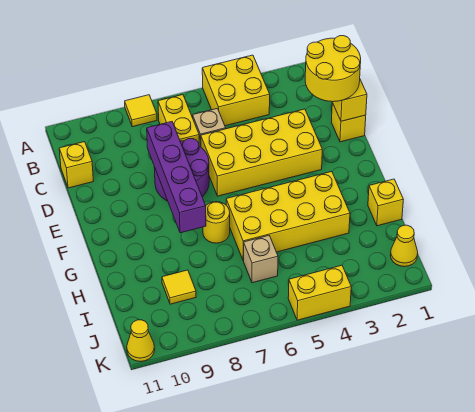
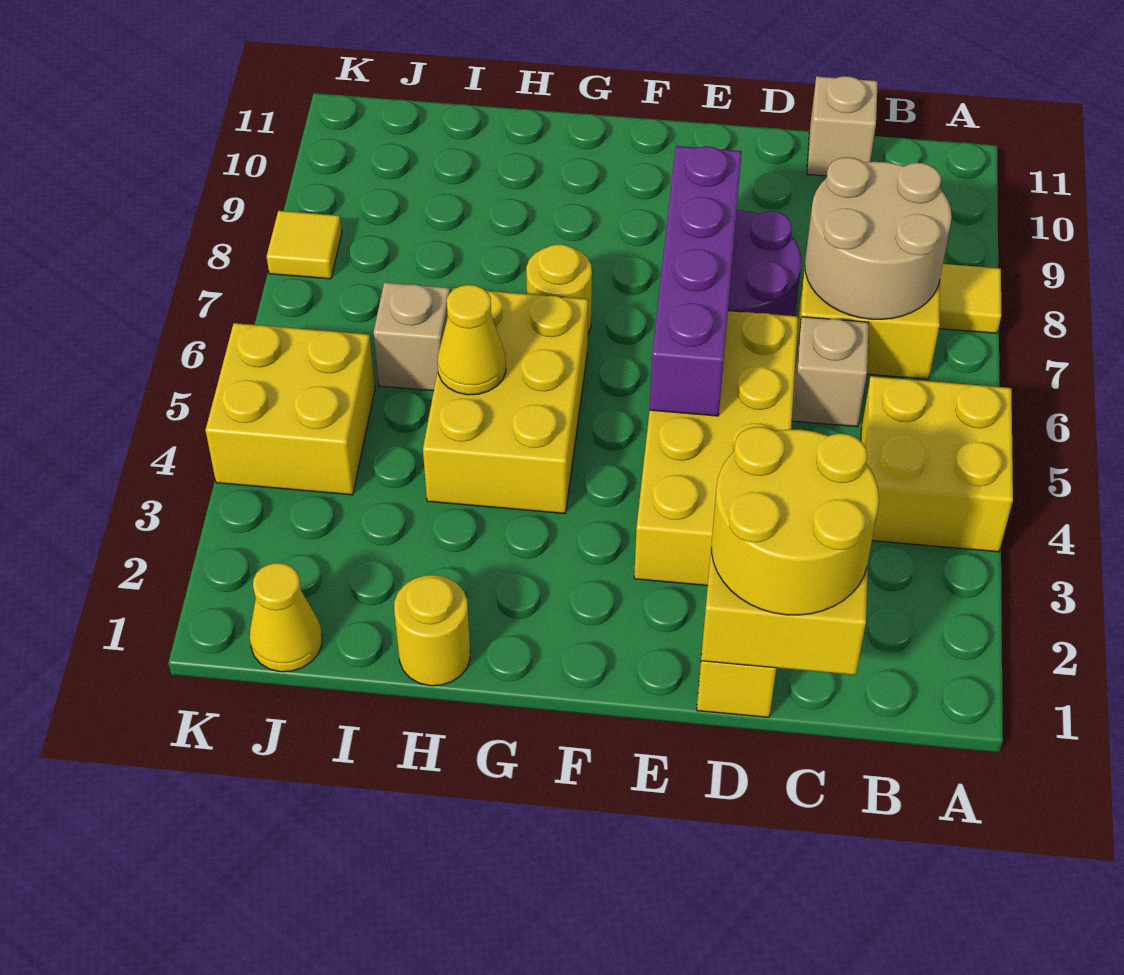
none -> tan round brick B7:C8 level 2
yellow brick C11 level 1 -> tan brick C11 level 1
purple brick D8:G8 level 2 -> purple brick E5:E8 level 2
yellow brick G3:H6 level 1 -> yellow brick G4:H6 level 1
yellow brick H1 level 1 -> yellow round brick H1 level 1
yellow tile I9 level 1 -> yellow tile K8 level 1
yellow brick K4:K5 level 1 -> yellow brick J4:K5 level 1
yellow cone K11 level 1 -> yellow cone H5 level 2

